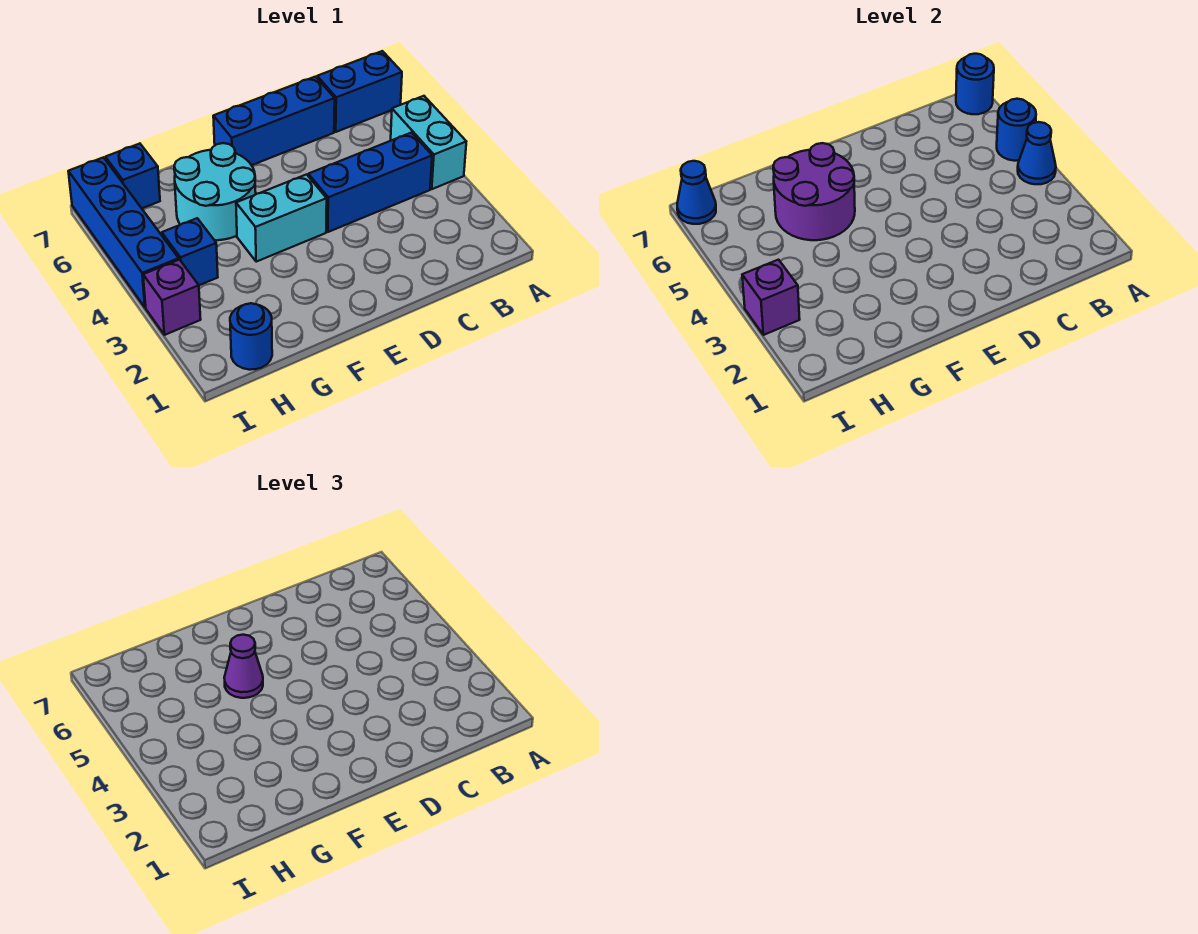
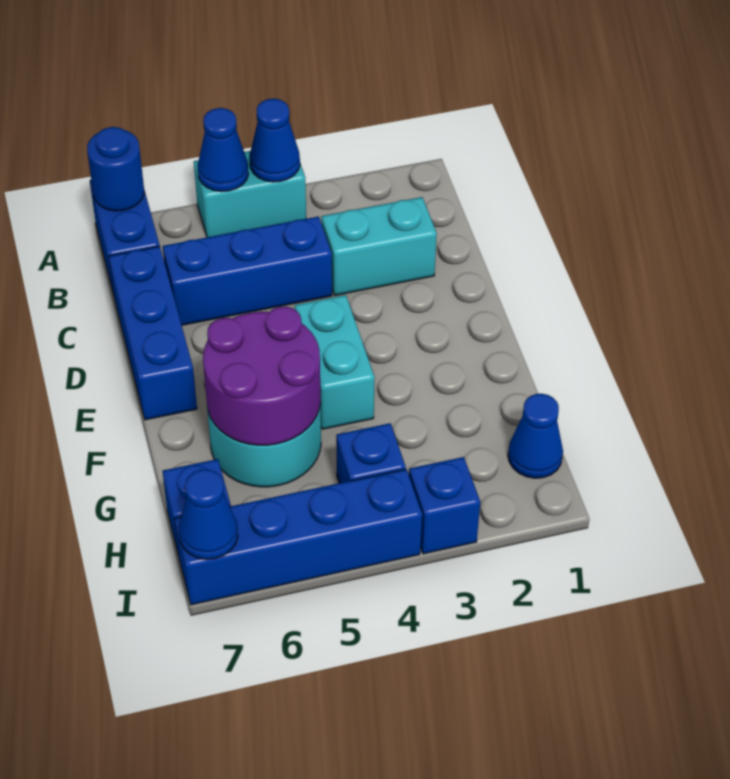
blue round brick A5 level 2 -> blue cone A5 level 2
blue brick B4:D4 level 1 -> blue brick C4:C6 level 1
none -> cyan brick C2:C3 level 1
purple cone F5 level 3 -> none
blue round brick H1 level 1 -> blue cone H1 level 1
purple brick I3 level 1 -> blue brick I3 level 1
purple brick I3 level 2 -> none

